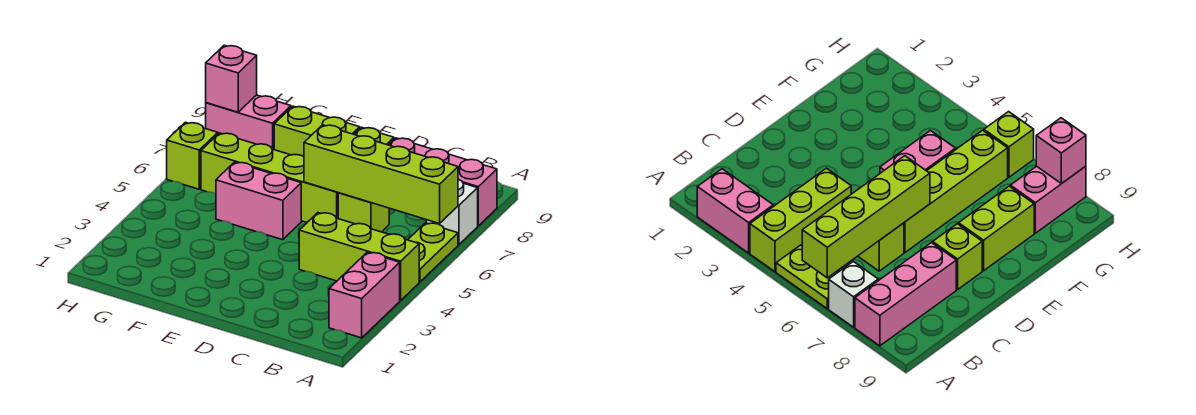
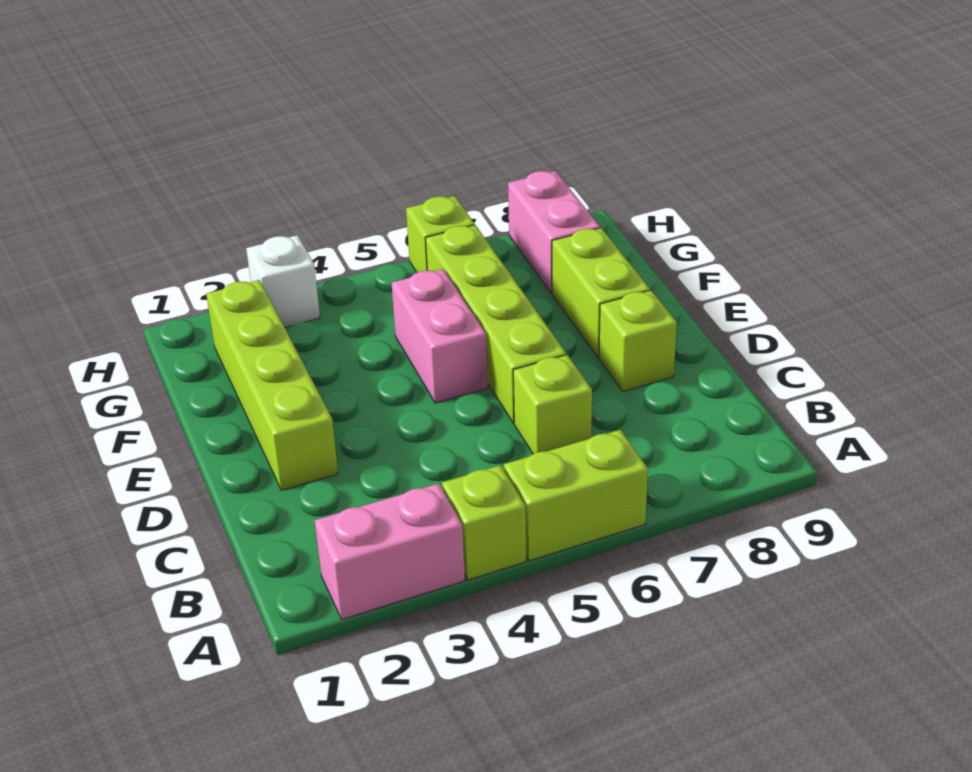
lime brick A4:C4 level 1 -> lime brick A4 level 1
lime plate A5:A6 level 1 -> lime brick A5:A6 level 1
lime brick A6:D6 level 2 -> lime brick D2:G2 level 1
white brick A7 level 1 -> white brick H3 level 1
pink brick A8:C8 level 1 -> none
pink brick H8 level 2 -> none

